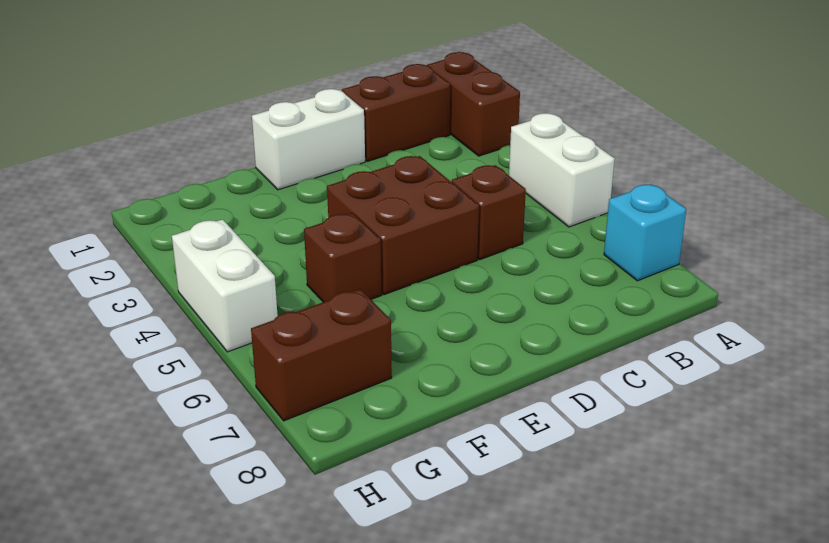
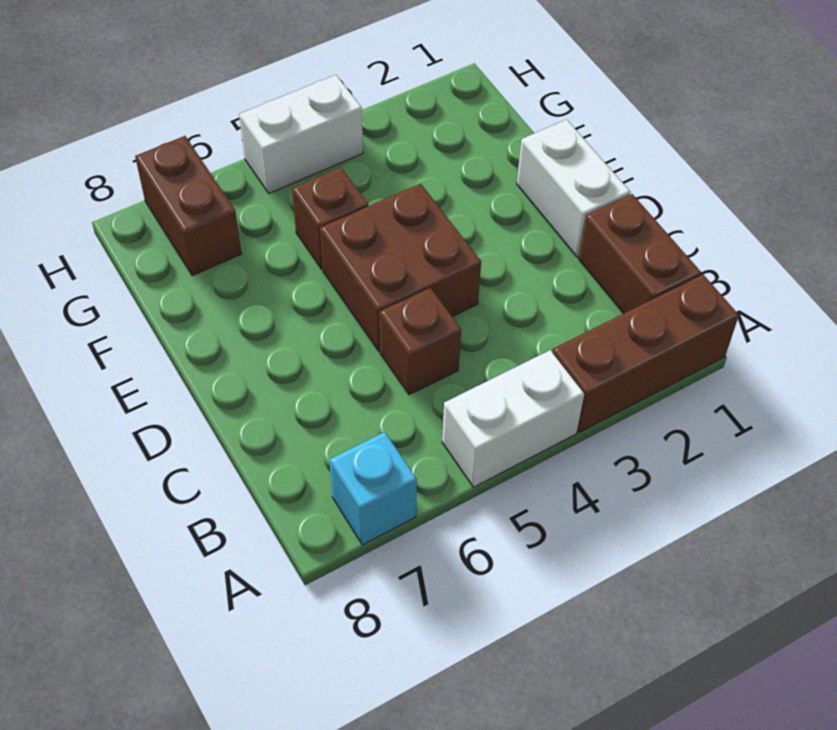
brown brick A1:A2 level 1 -> brown brick A1:A3 level 1

